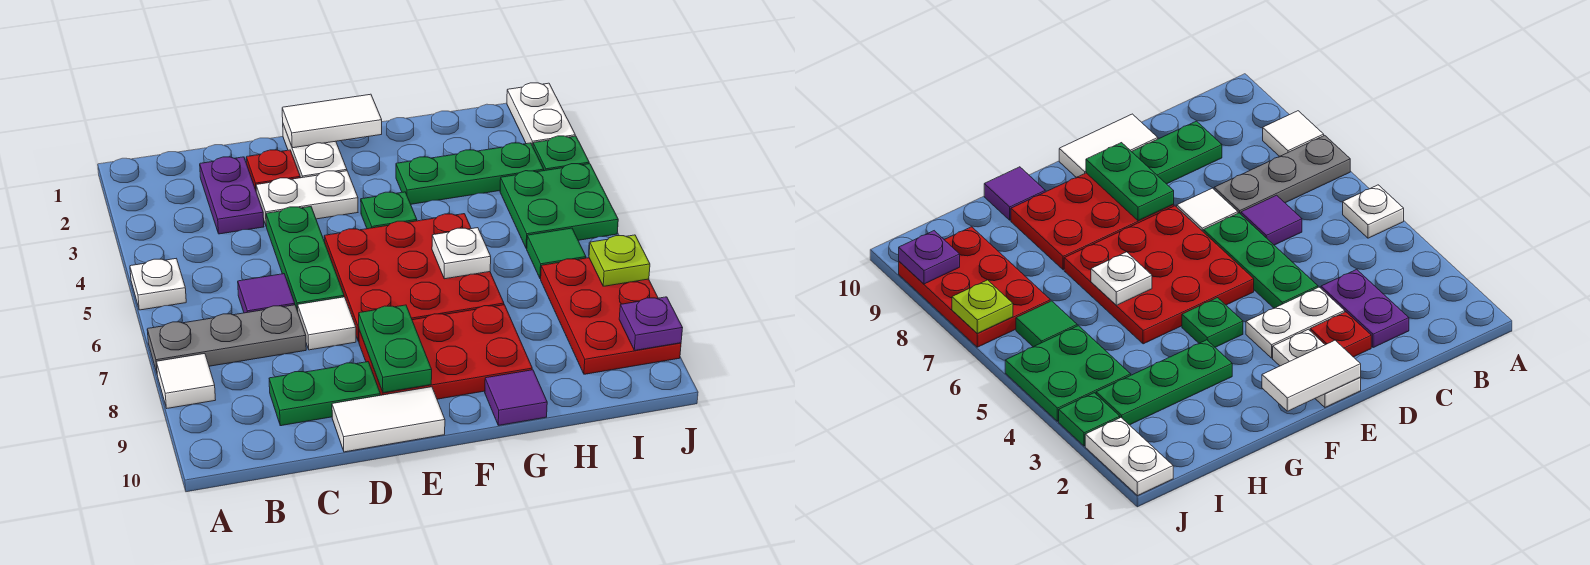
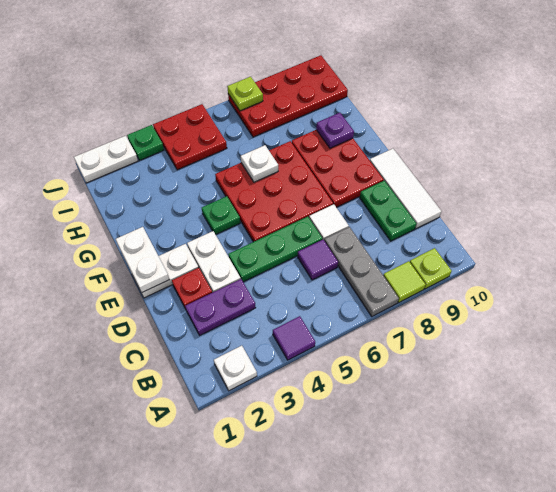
white plate A5 level 1 -> white plate A2 level 1
white tile A8 level 1 -> lime tile A8 level 1
none -> lime plate A9 level 1
white tile D10:E10 level 1 -> white tile C10:E10 level 1
white tile E1:F1 level 2 -> white plate E1:F1 level 2
green plate E8:E9 level 2 -> none
green plate G3:I3 level 1 -> none
purple tile G10 level 1 -> purple tile A4 level 1
green plate I4:J5 level 1 -> red plate I4:J5 level 1
green tile I6 level 1 -> none
red plate I7:J9 level 1 -> red plate I7:J10 level 1
purple plate J9 level 2 -> purple plate G9 level 2

